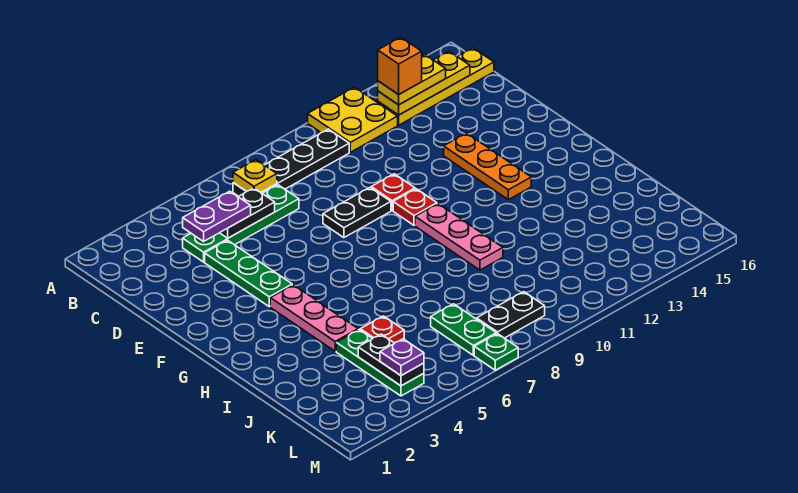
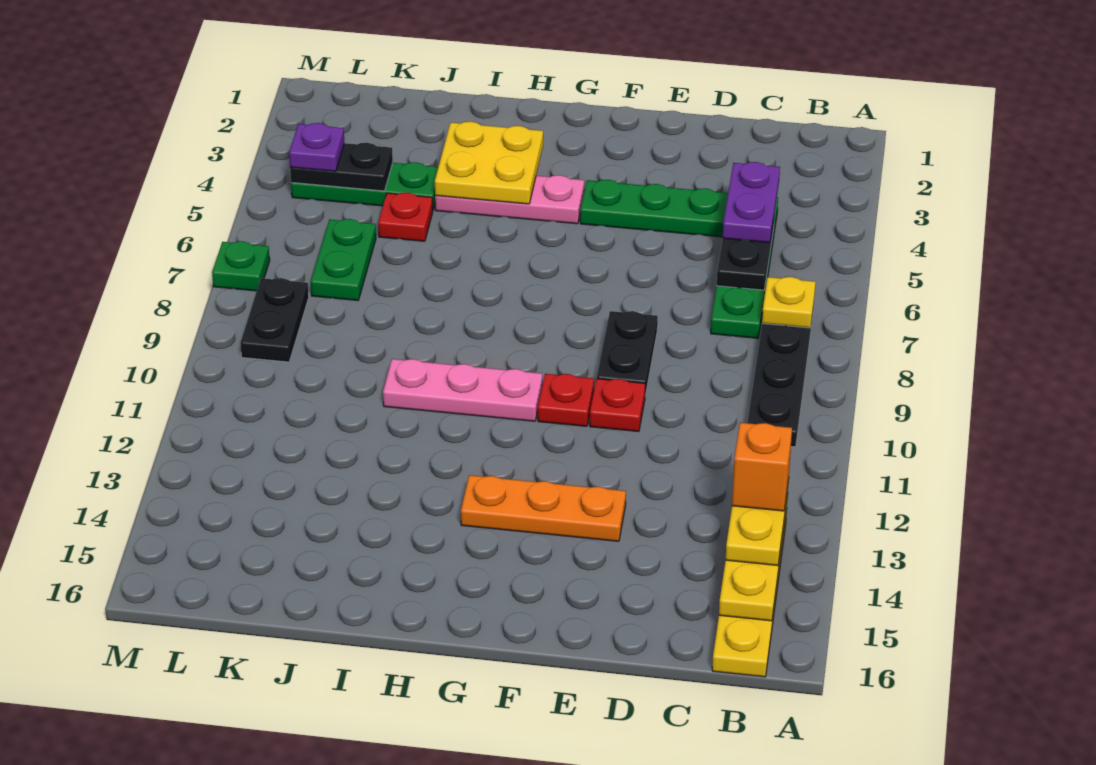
yellow plate A11:B12 level 1 -> yellow plate H3:I4 level 2
green plate K7:L7 level 1 -> green plate K6:K7 level 1

